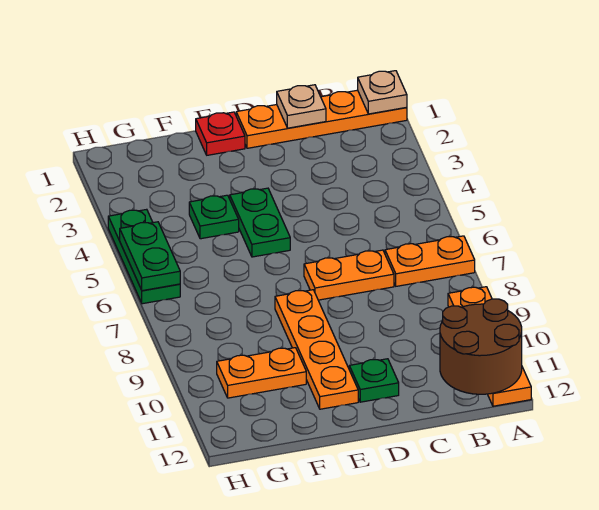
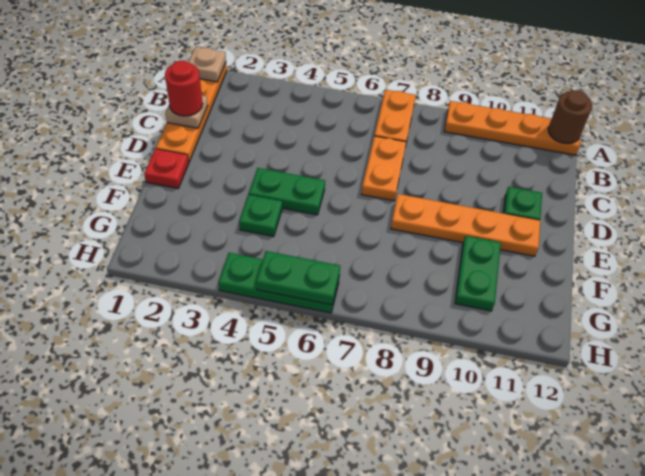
brown round brick A11:B12 level 2 -> brown round brick A12 level 2
none -> red round brick C1 level 3
orange plate F10:G10 level 1 -> green plate F10:G10 level 1

